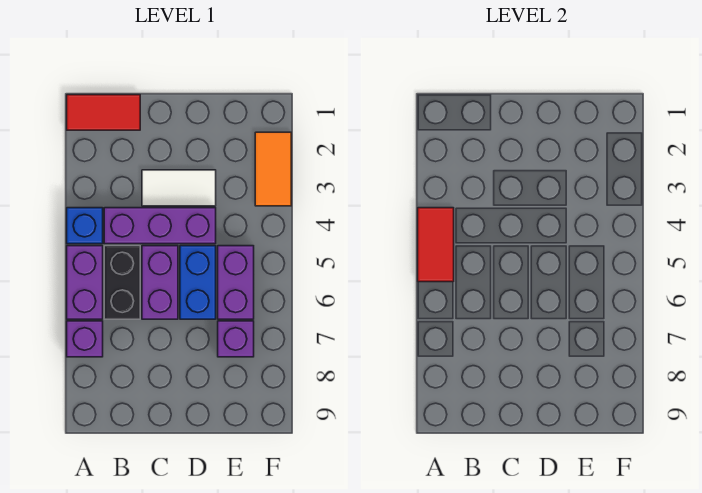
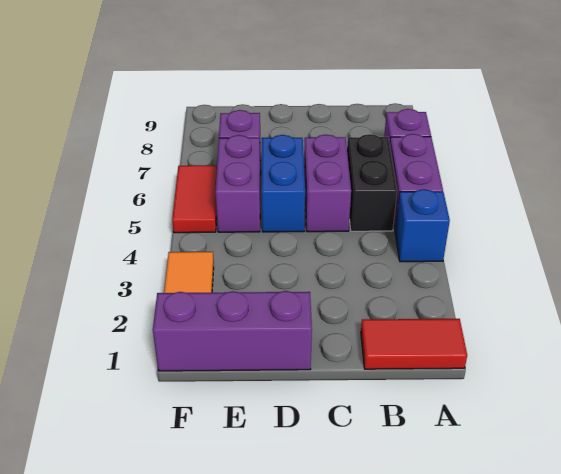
red tile A4:A5 level 2 -> red tile F5:F6 level 1
purple brick B4:D4 level 1 -> purple brick D1:F1 level 1
white tile C3:D3 level 1 -> none

